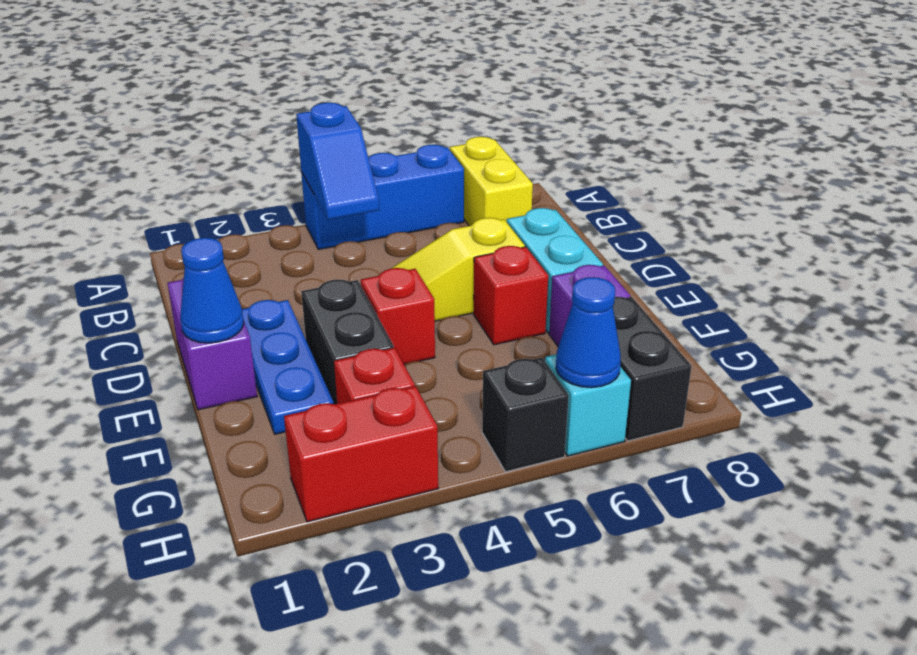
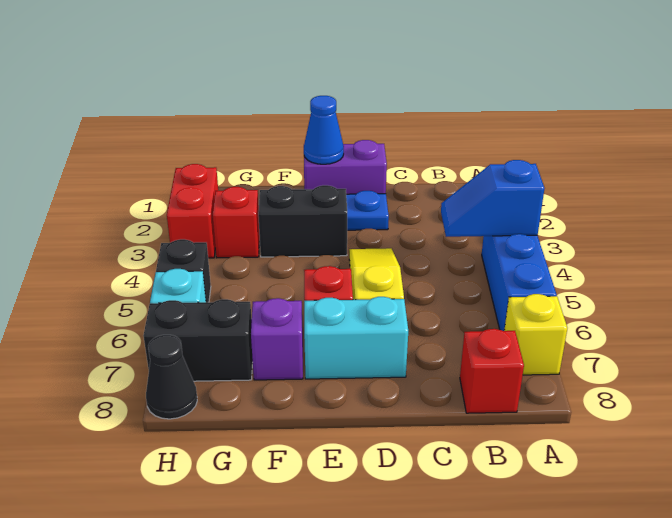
yellow brick A7:B7 level 1 -> yellow brick A7 level 1
red brick E4 level 1 -> red brick B8 level 1
blue cone H6 level 2 -> none
none -> black cone H8 level 1

